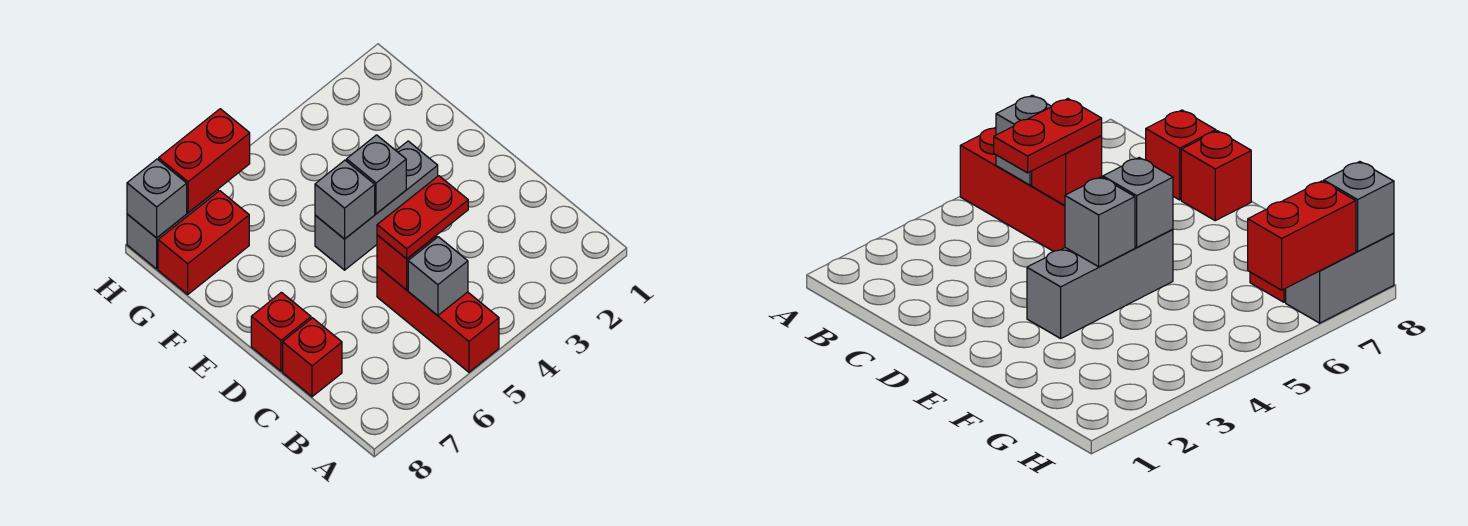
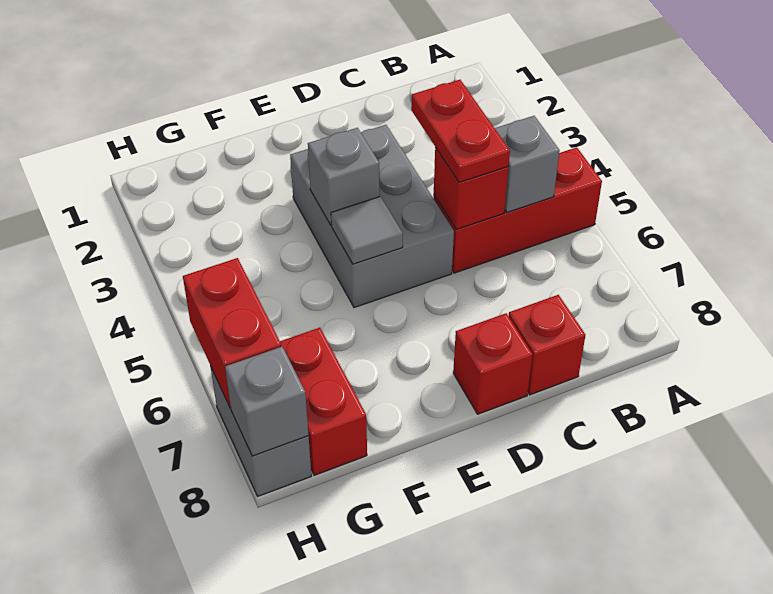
grey brick E3:E5 level 1 -> grey brick D3:E5 level 1
grey brick E5 level 2 -> grey tile E5 level 2

